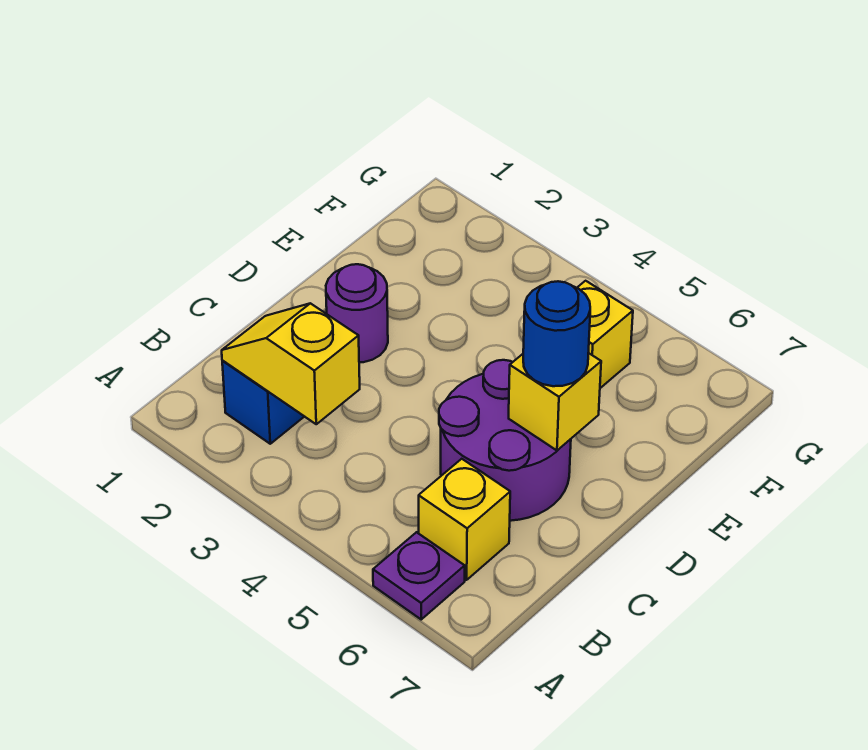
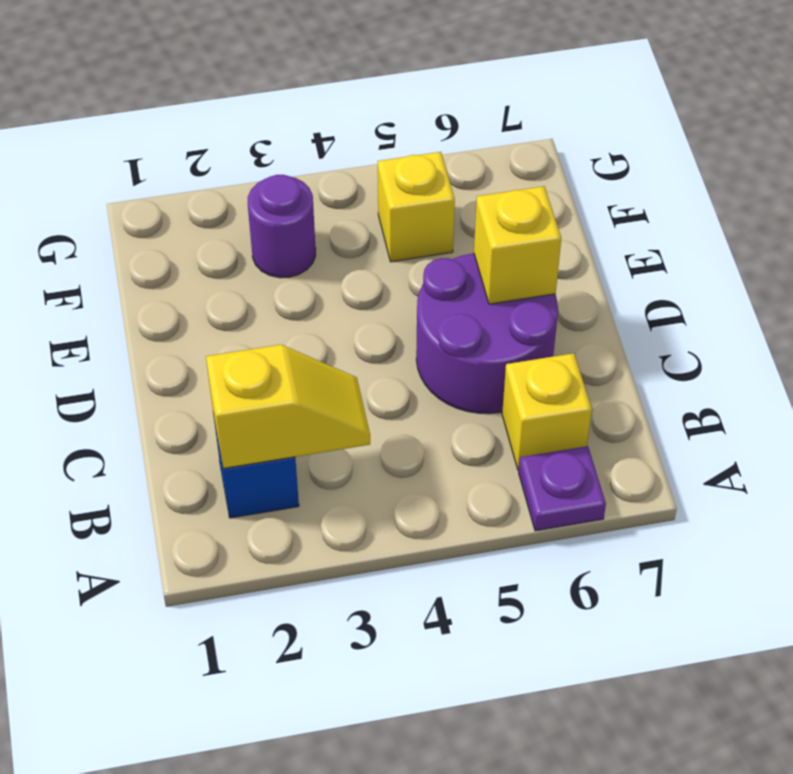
yellow slope B2:B3 level 2 top 3 -> yellow slope B2:B3 level 2 top 2
purple round brick D2 level 1 -> purple round brick F3 level 1
blue round brick D6 level 3 -> none

